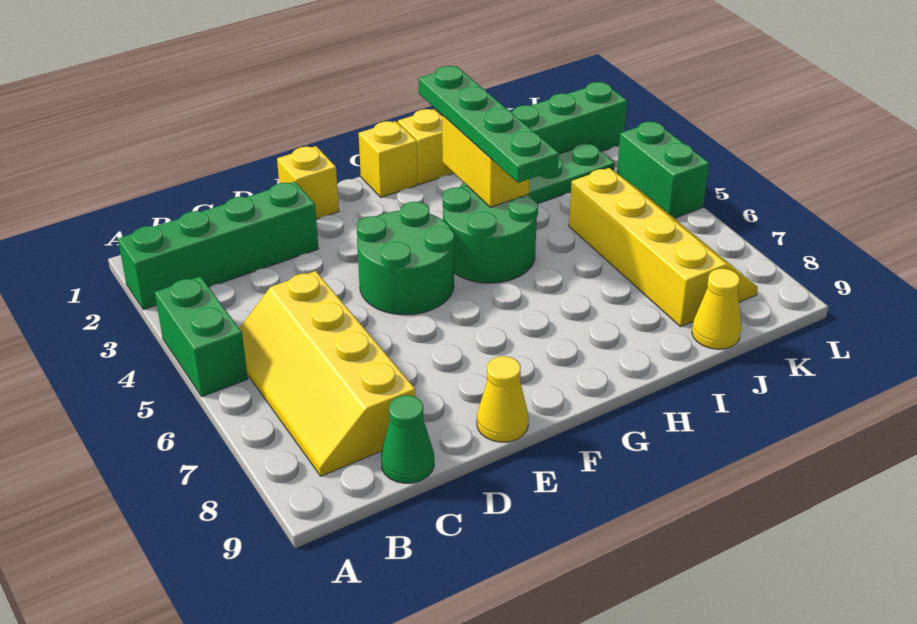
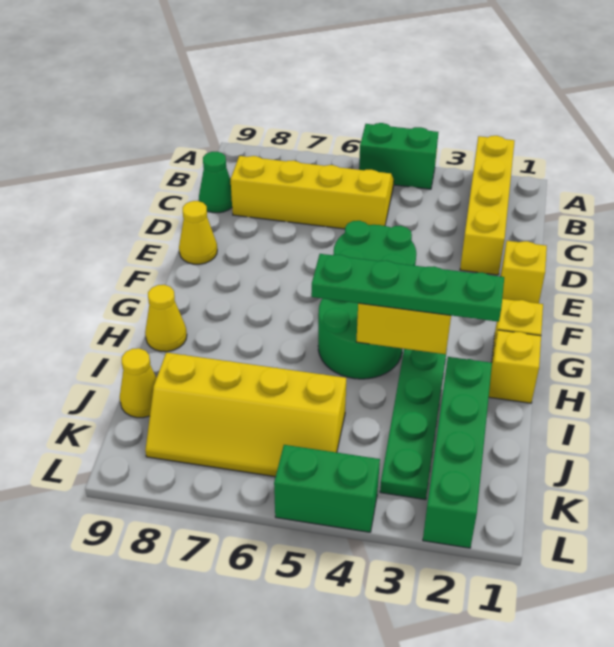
green brick A2:D2 level 1 -> yellow brick A2:D2 level 1
none -> yellow cone H9 level 1

